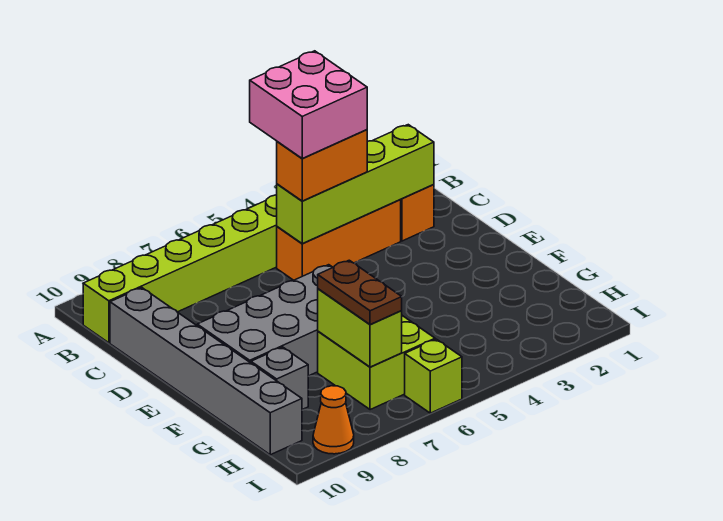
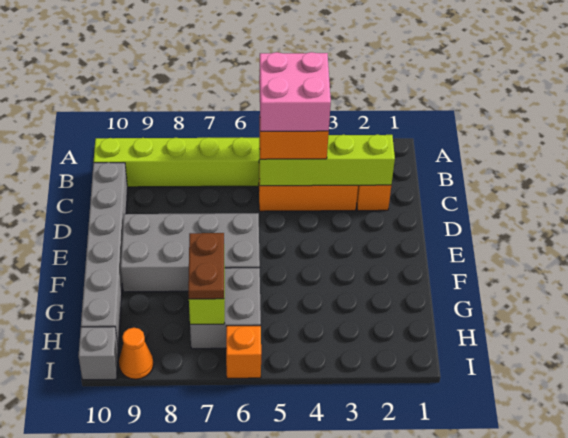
lime brick G6:H7 level 1 -> grey brick G6:H7 level 1
grey brick G9 level 1 -> grey brick I10 level 1
lime brick I6 level 1 -> orange brick I6 level 1

